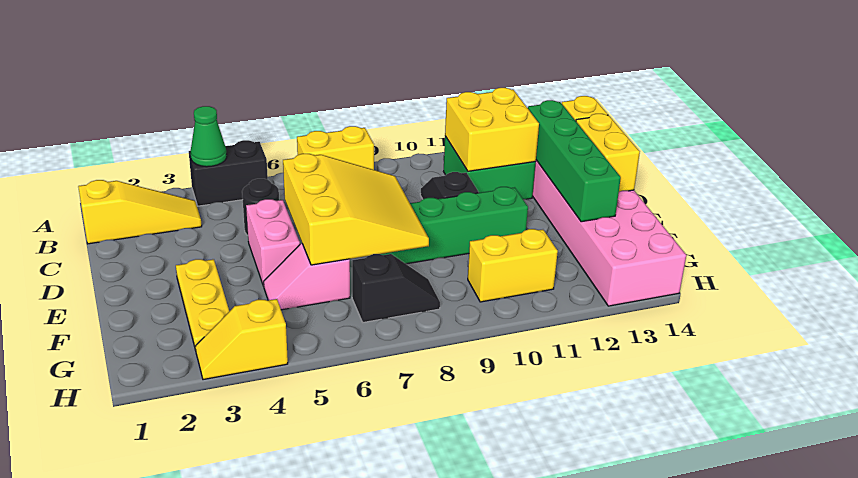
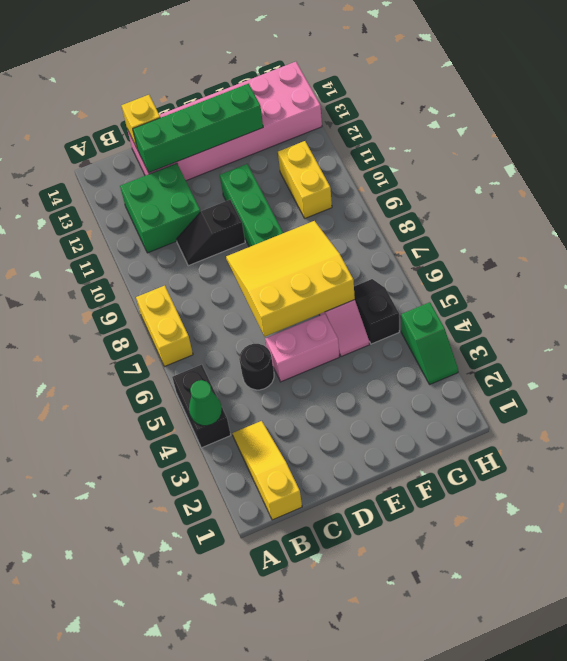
yellow brick B11:C12 level 2 -> none
yellow brick D14:E14 level 2 -> none
yellow plate E3:G3 level 1 -> none
black slope G7:G8 level 1 top 7 -> black slope G5:G6 level 1 top 5
yellow slope H3:H4 level 1 top 4 -> green slope H3:H4 level 1 top 4

